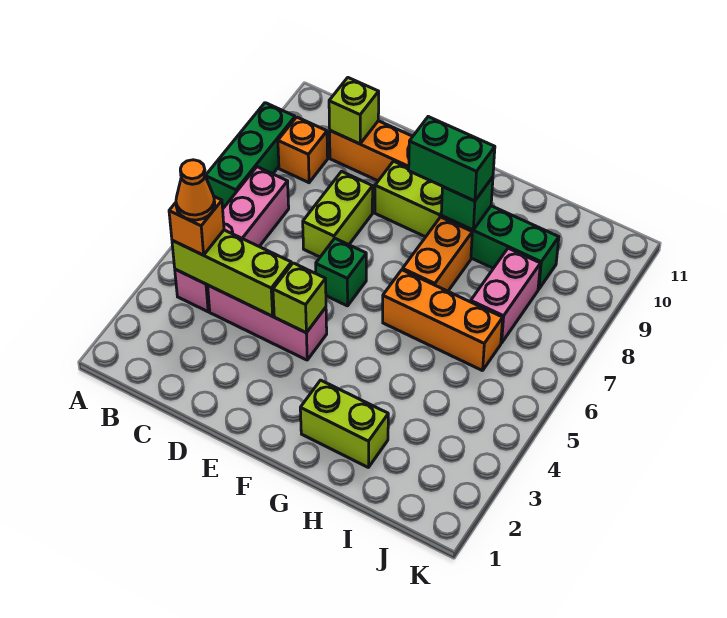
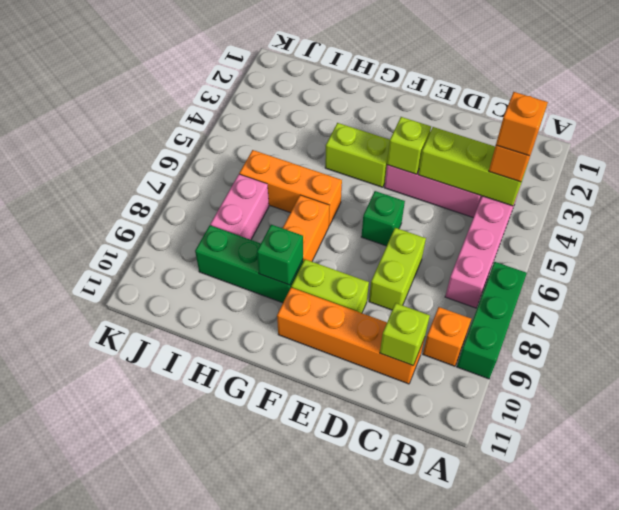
orange cone B4 level 4 -> orange brick B4 level 4
green brick F9:G9 level 3 -> none
lime brick G2:H2 level 1 -> lime brick F4:G4 level 1

